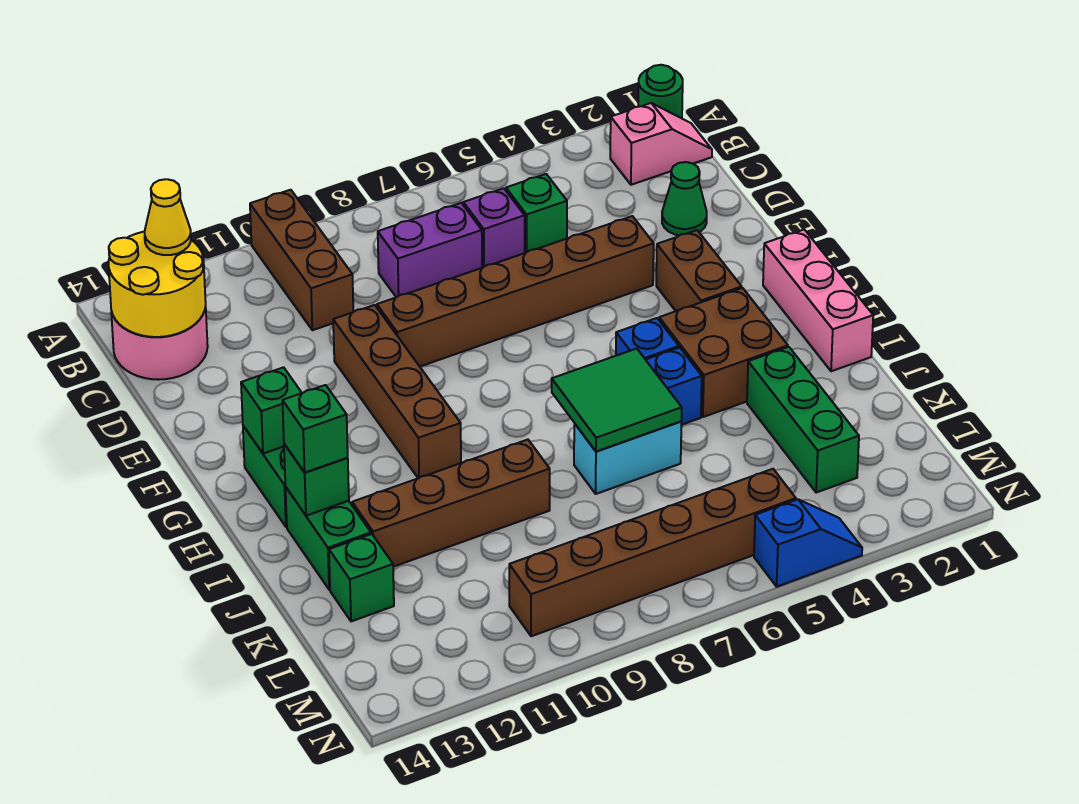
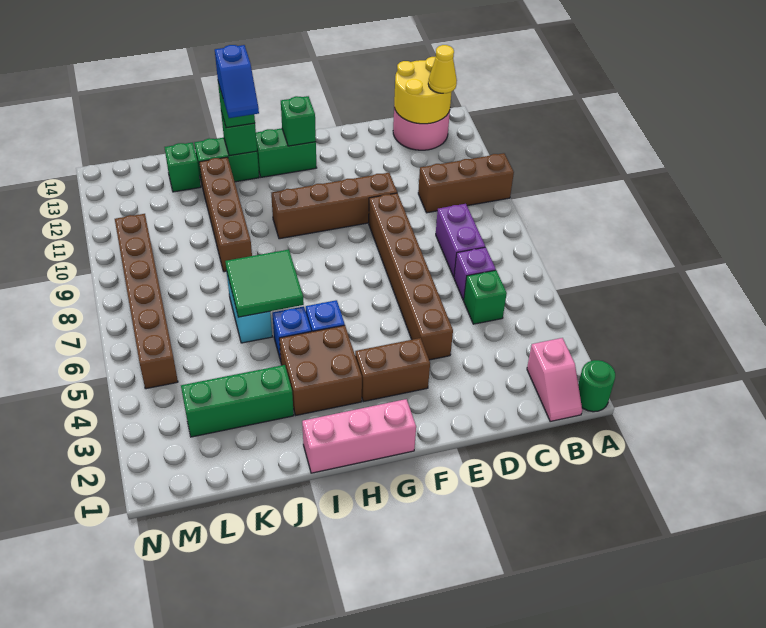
green cone D2 level 1 -> none
blue slope N4:N5 level 1 top 5 -> blue slope I12:I13 level 4 top 13

